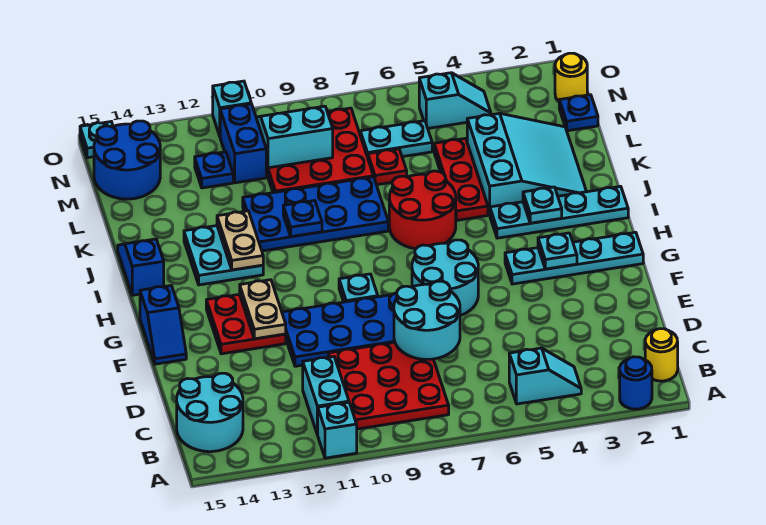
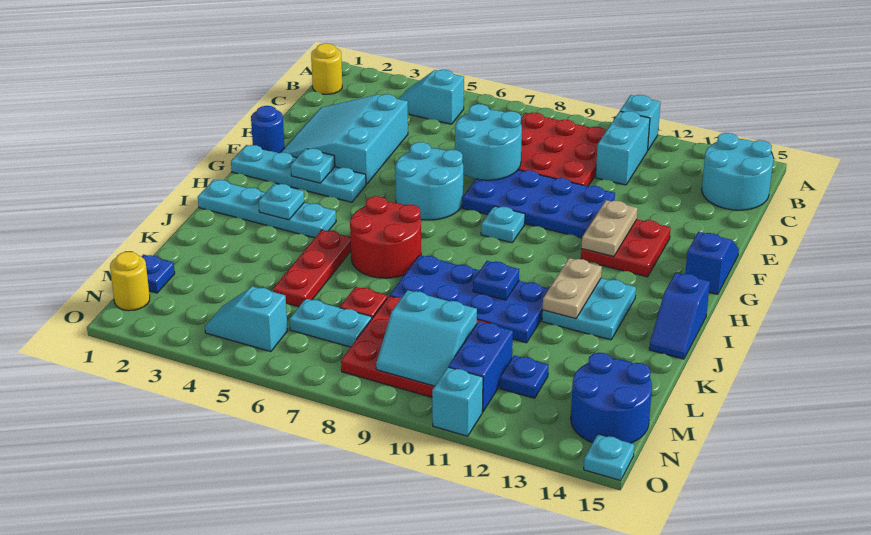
blue round brick A2 level 1 -> blue round brick F1 level 1
cyan slope J2:L4 level 1 top 4 -> cyan slope D2:F4 level 1 top 4

